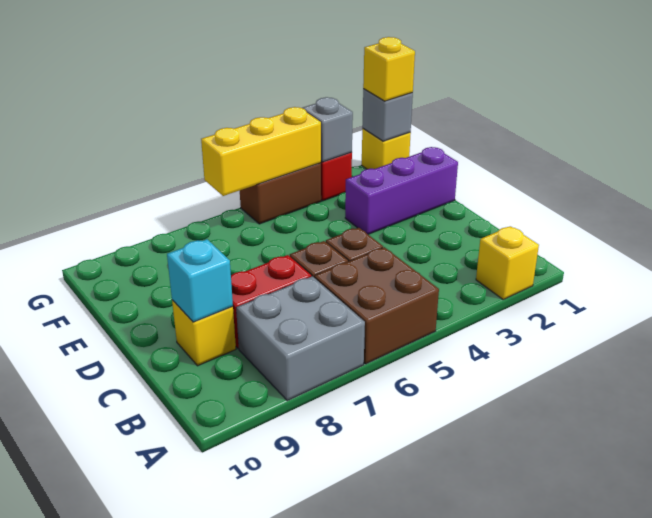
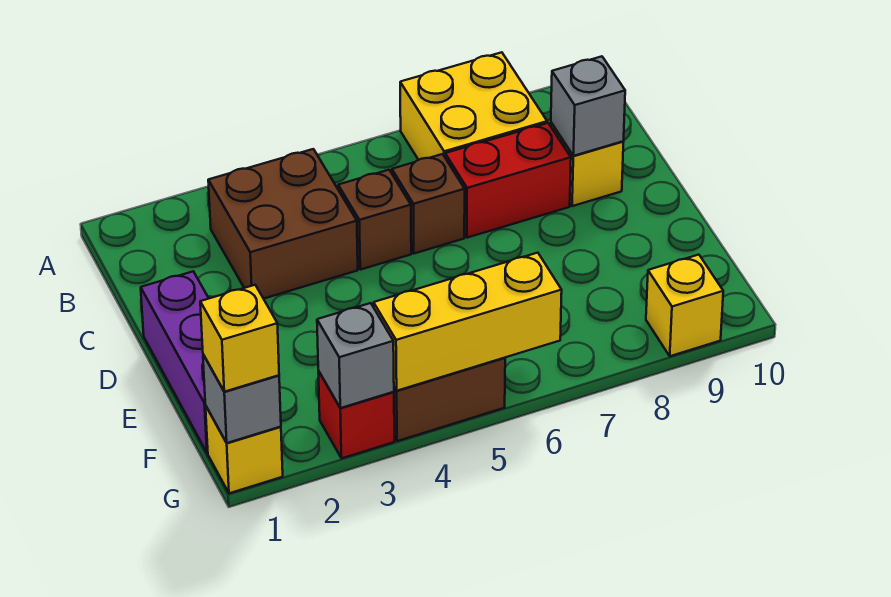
yellow brick A2 level 1 -> yellow brick G9 level 1
brown brick A5:B6 level 1 -> brown brick B3:C4 level 1
grey brick A7:B8 level 1 -> yellow brick A7:B8 level 1
cyan brick C9 level 2 -> grey brick C9 level 2
purple brick E1:E3 level 1 -> purple brick D1:F1 level 1

